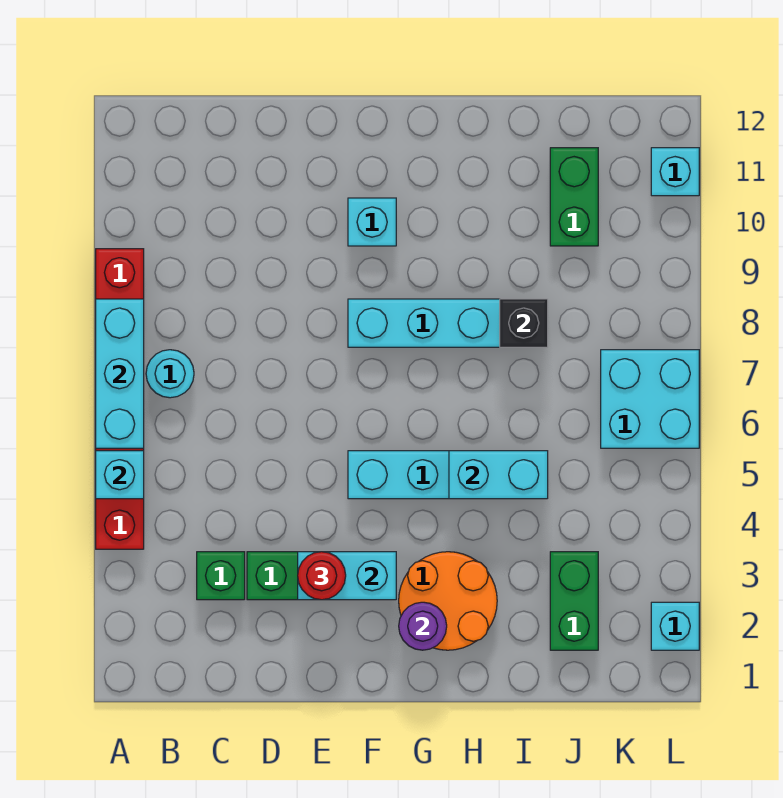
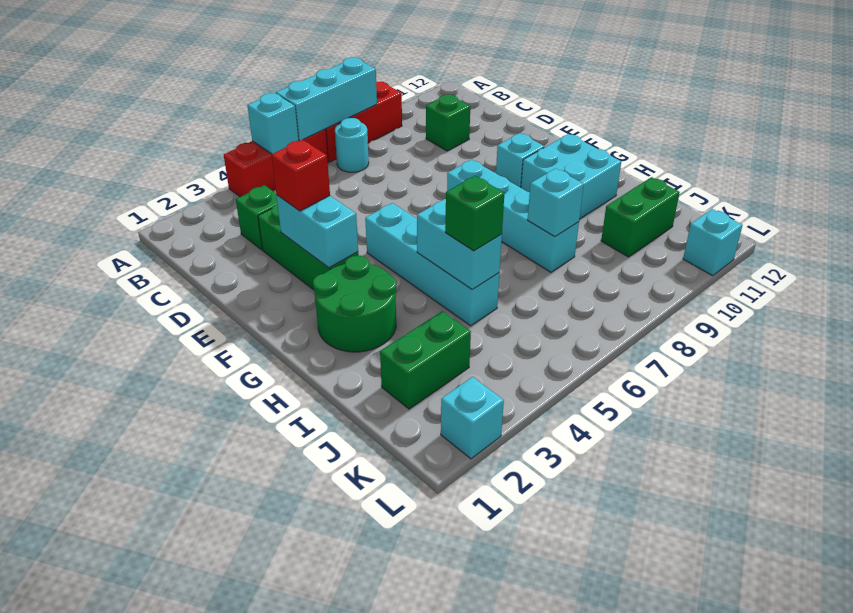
none -> green brick C10 level 1
red round brick E3 level 3 -> red brick E3 level 3
orange round brick G2:H3 level 1 -> green round brick G2:H3 level 1
purple round brick G2 level 2 -> none
none -> green brick I5 level 3
black brick I8 level 2 -> cyan brick I8 level 2
cyan brick K6:L7 level 1 -> cyan brick G10:H11 level 1

